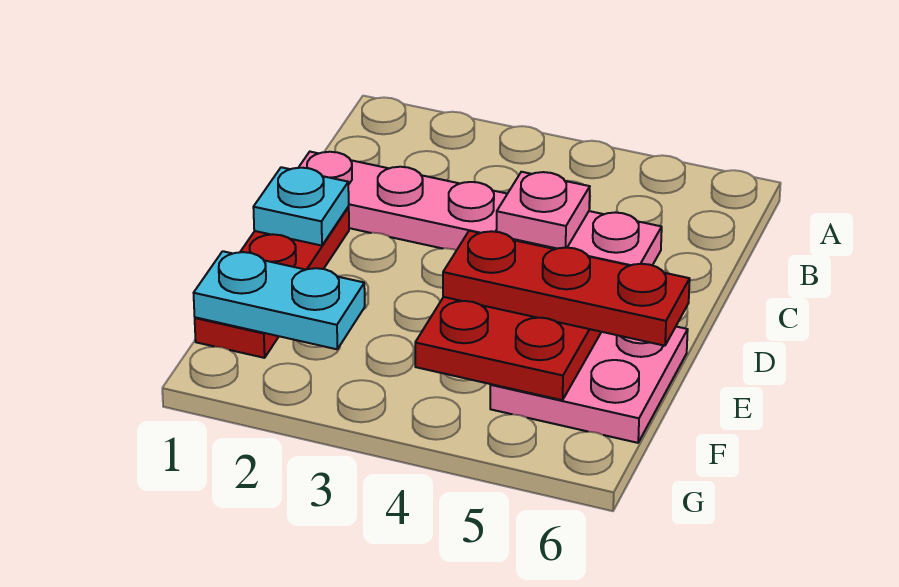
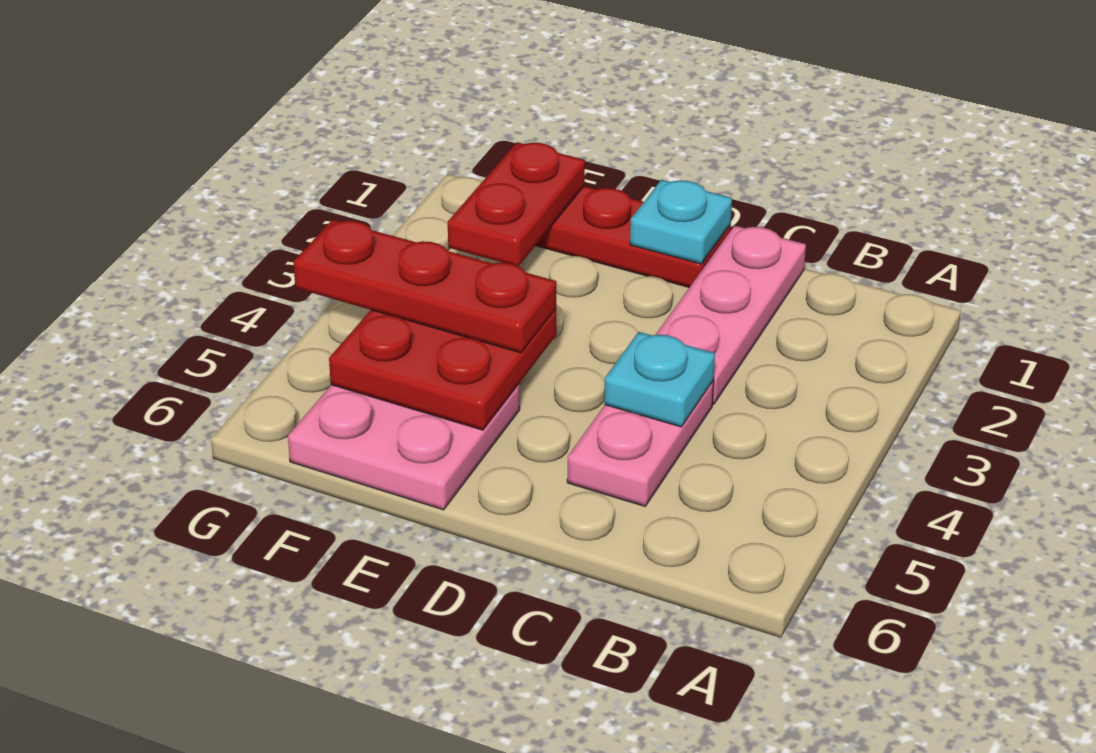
pink plate C4 level 2 -> cyan plate C4 level 2
red plate E4:E6 level 3 -> red plate E4:G4 level 3
cyan plate F1:F2 level 2 -> red plate F1:F2 level 2

